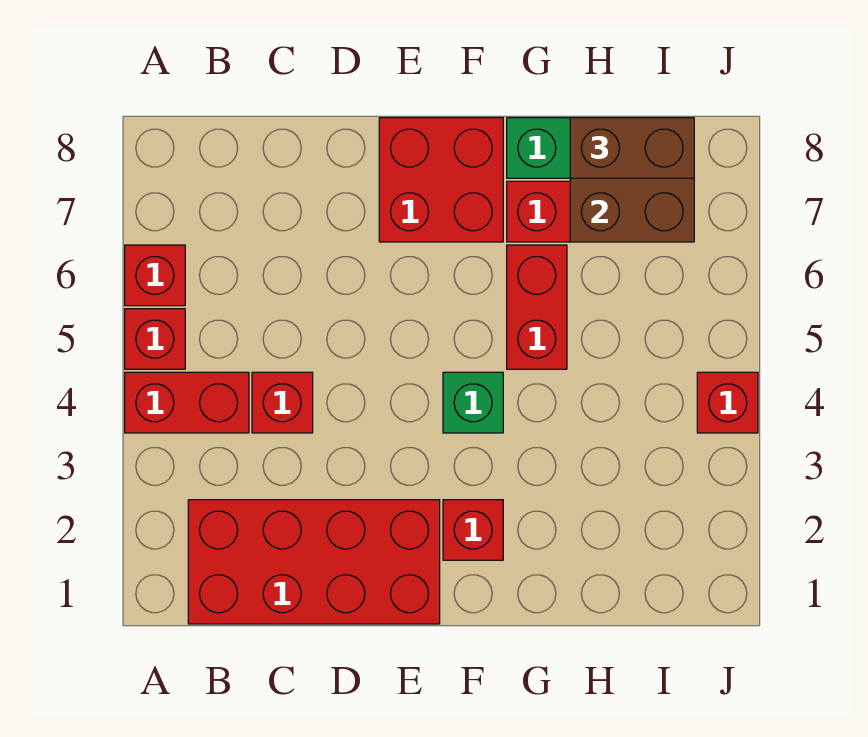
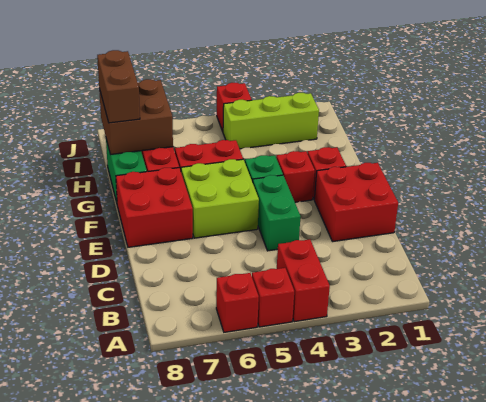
red brick B1:E2 level 1 -> red brick D1:E2 level 1
red brick C4 level 1 -> red brick F3 level 1
none -> green brick D4:E4 level 1
none -> lime brick E5:F6 level 1
none -> lime brick I2:I4 level 1

